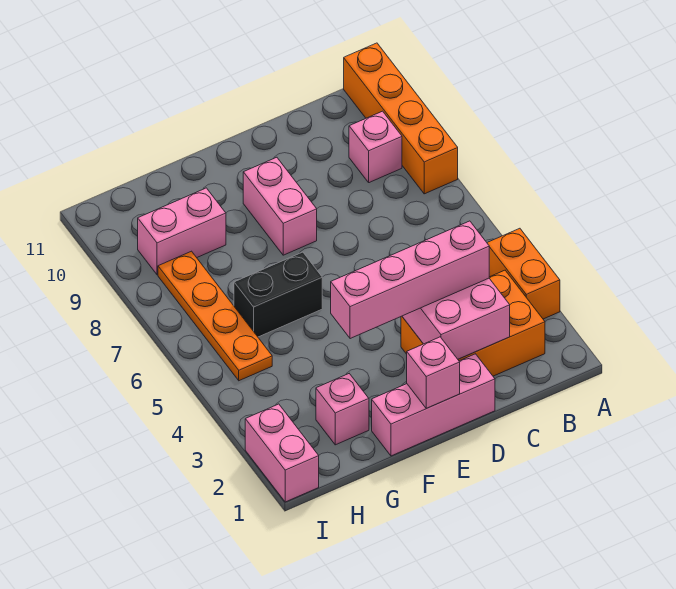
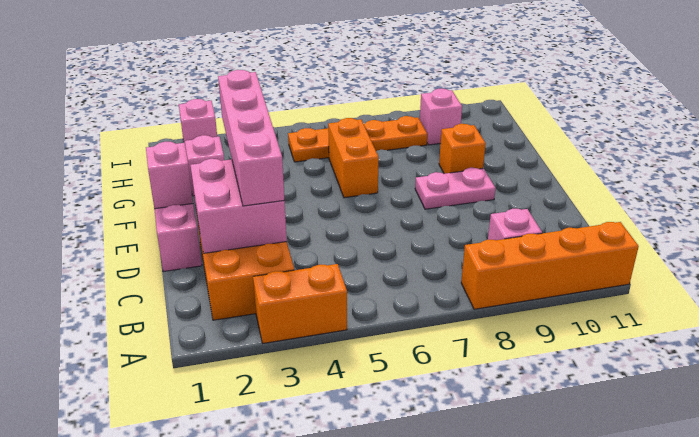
pink brick E8:E9 level 1 -> pink plate E8:E9 level 1
black brick F6:G6 level 1 -> orange brick F6:G6 level 1
none -> orange brick F9 level 1
pink brick G9:H9 level 1 -> pink brick H9 level 1
pink brick I1:I2 level 1 -> pink brick I2 level 1

